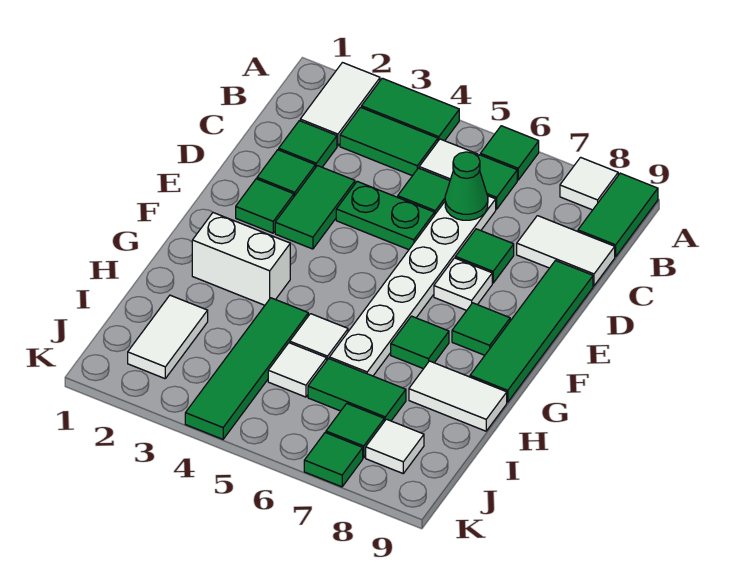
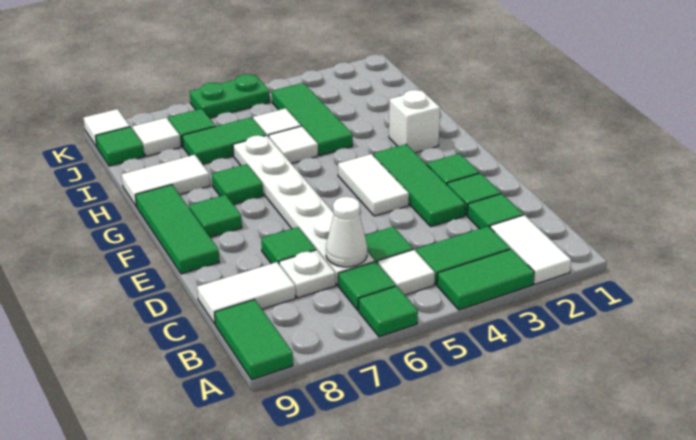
white tile A8 level 1 -> white tile K9 level 1
green cone C6 level 2 -> white cone C6 level 2
green tile D3:E3 level 1 -> green tile D3:F3 level 1
green plate D4:D5 level 1 -> green plate K5:K6 level 1
green tile D9:G9 level 1 -> green tile E9:G9 level 1
white plate E7 level 1 -> white plate C7 level 1
white brick G2:G3 level 1 -> white brick G2 level 1
green tile H4:K4 level 1 -> green tile H4:J4 level 1
white tile I2:J2 level 1 -> white tile E4:F4 level 1
green tile K7 level 1 -> green tile J9 level 1

